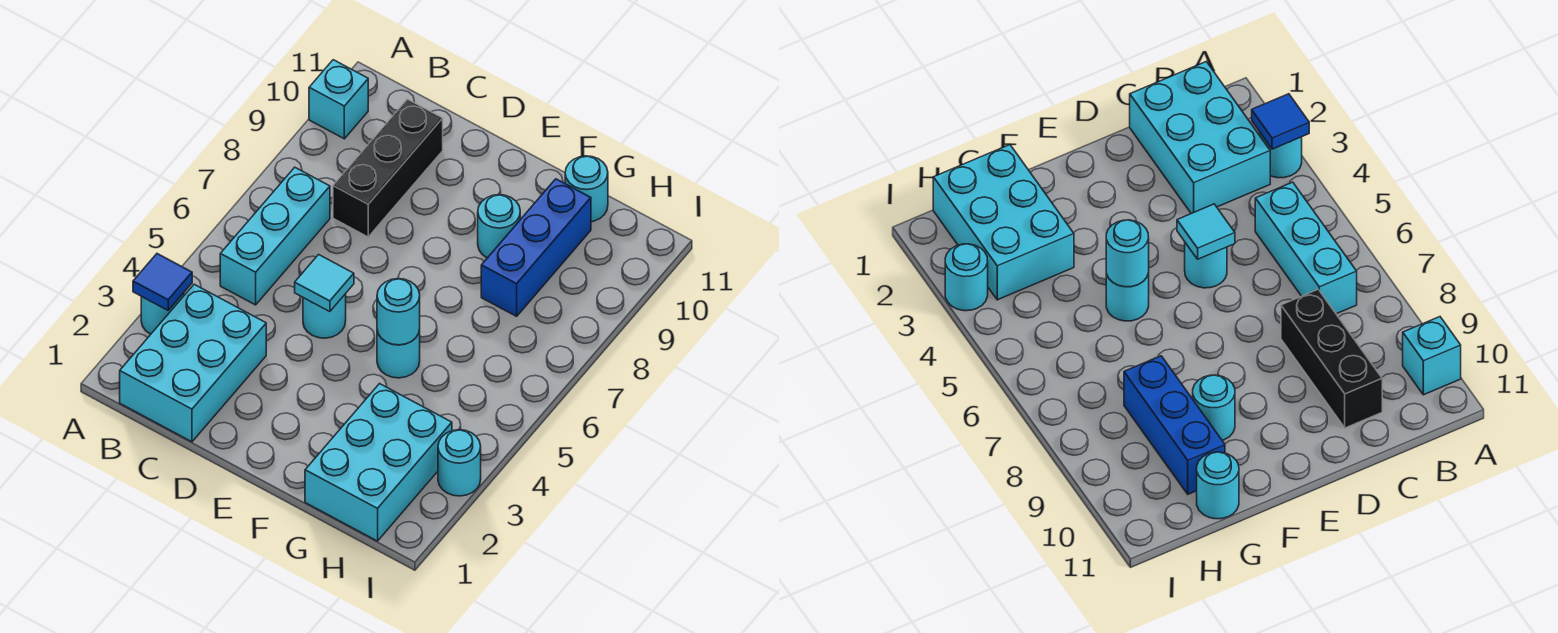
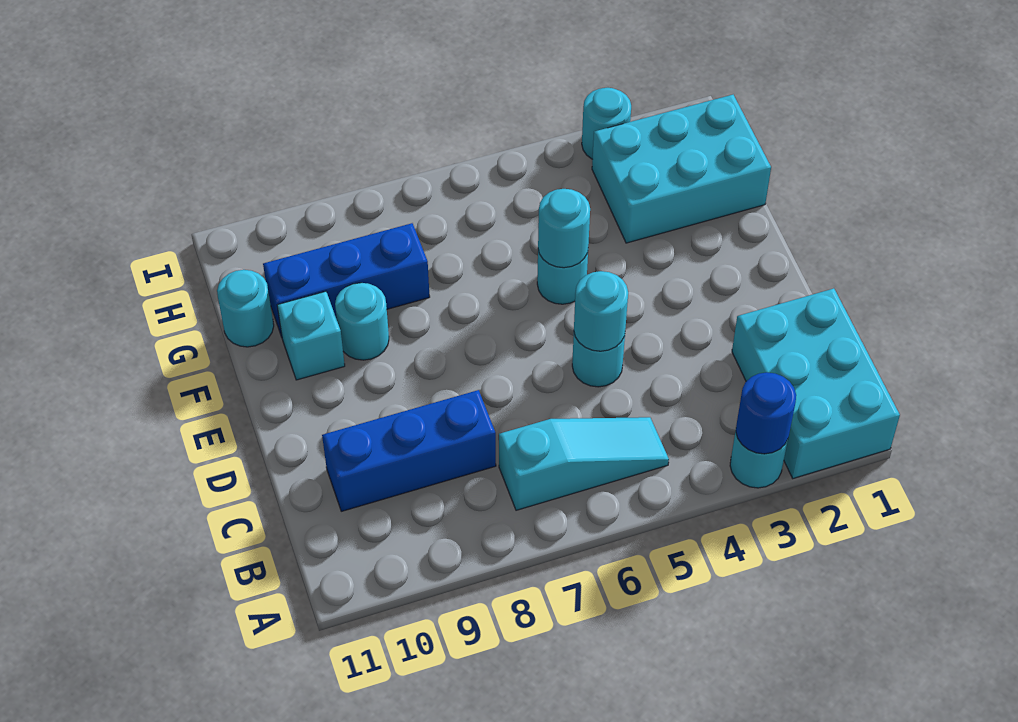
blue tile A3 level 2 -> blue round brick A3 level 2
cyan brick A10 level 1 -> cyan brick F10 level 1
cyan brick B1:C3 level 1 -> cyan brick A1:C2 level 1
cyan brick B5:B7 level 1 -> cyan slope B5:B7 level 1 top 7
black brick C8:C10 level 1 -> blue brick C8:C10 level 1
cyan tile D5 level 2 -> cyan round brick D5 level 2

